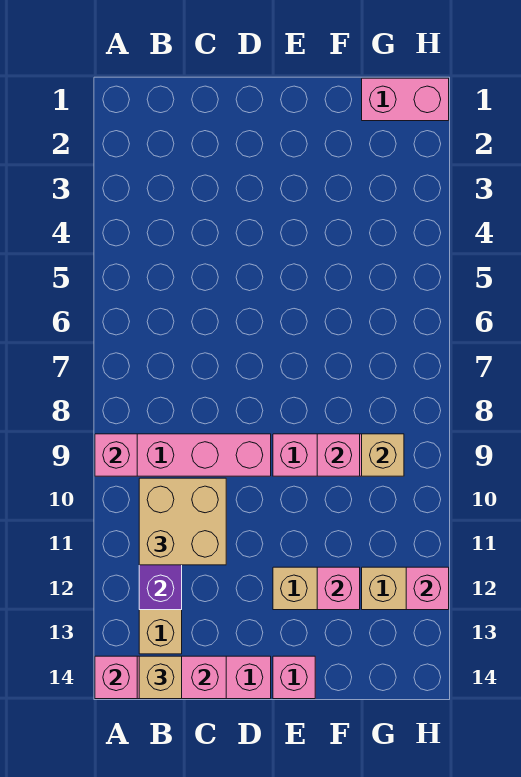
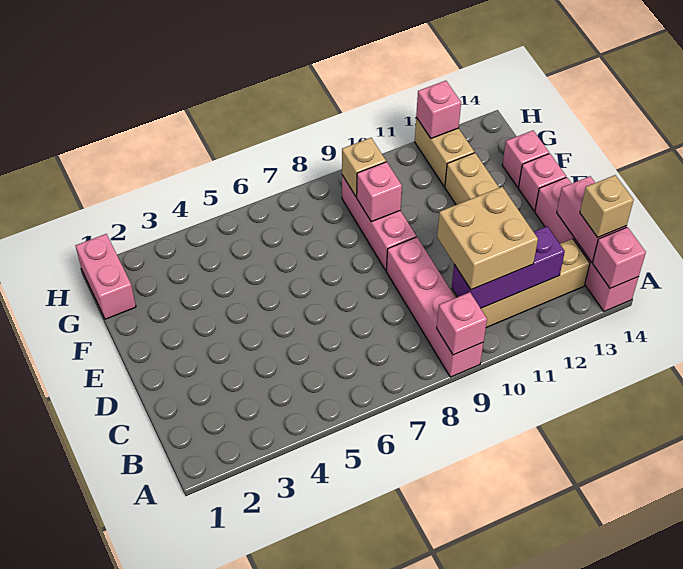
pink brick F12 level 2 -> pink brick F14 level 1

